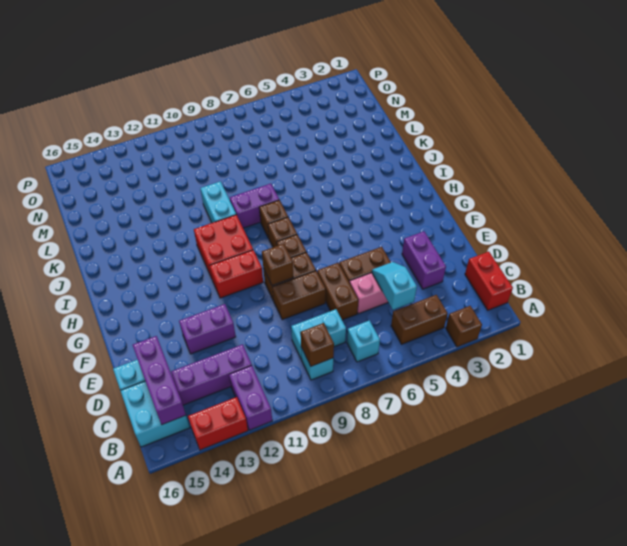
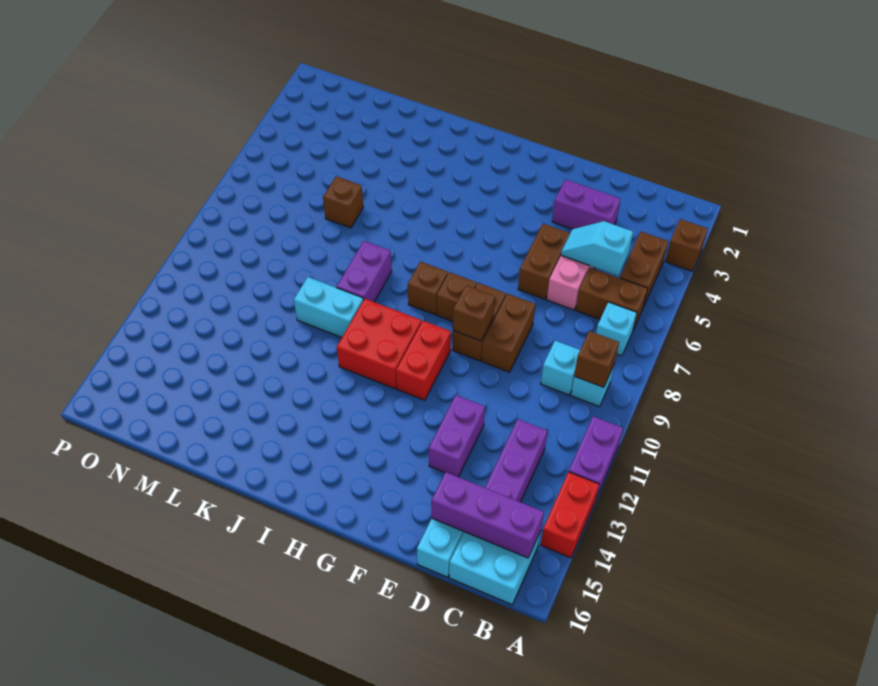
purple brick A12:B12 level 1 -> purple brick A11:A12 level 1
red brick B1:C1 level 1 -> none
cyan brick C8:C9 level 1 -> cyan brick C9 level 1
brown brick D7:E7 level 1 -> brown brick B6:C6 level 1
brown brick I8 level 1 -> brown brick L6 level 1

